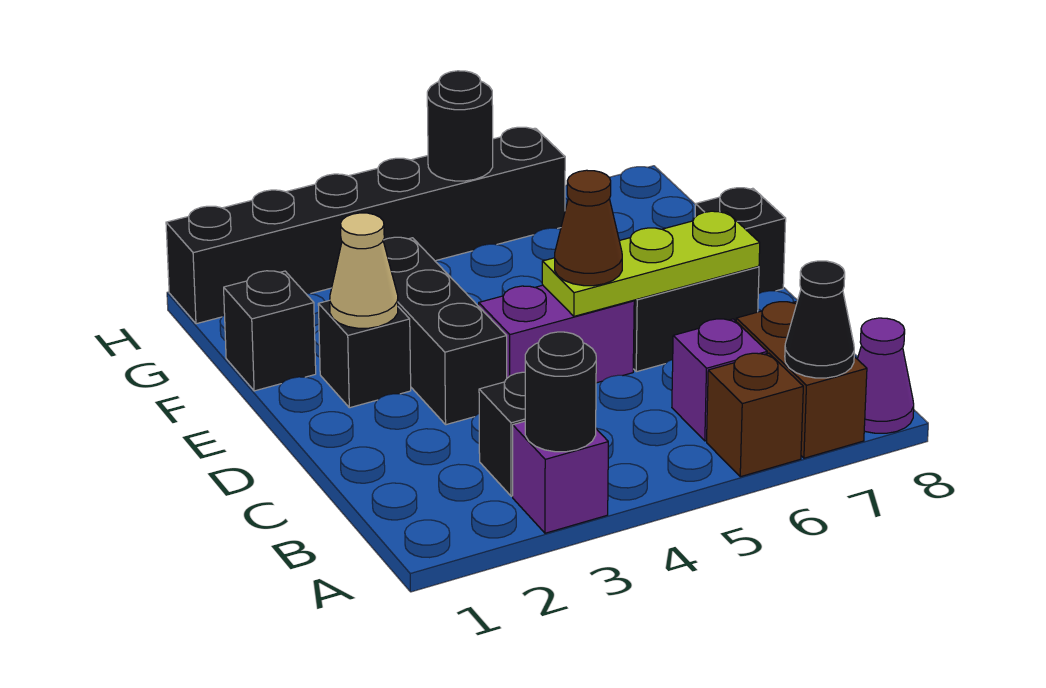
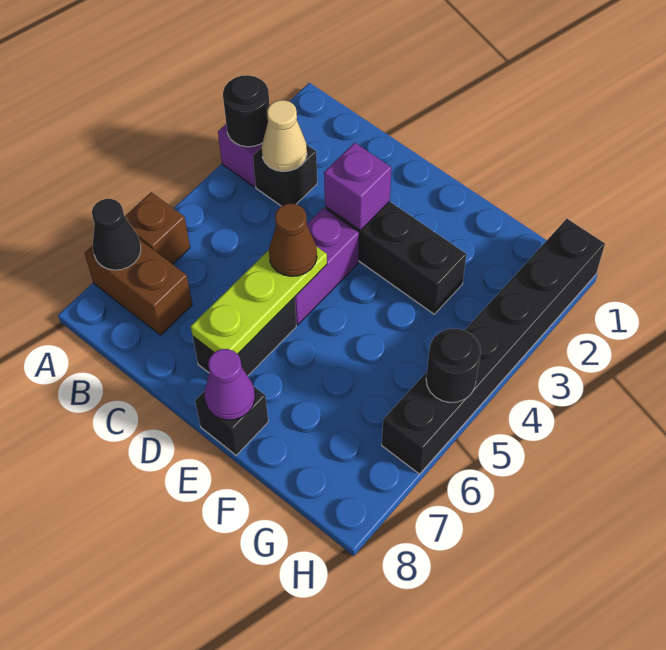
purple cone A8 level 1 -> purple cone E8 level 2
purple brick B6 level 1 -> purple brick D3 level 2
black brick E2 level 1 -> none
tan cone E2 level 2 -> tan cone B3 level 2
black brick F1 level 1 -> none

